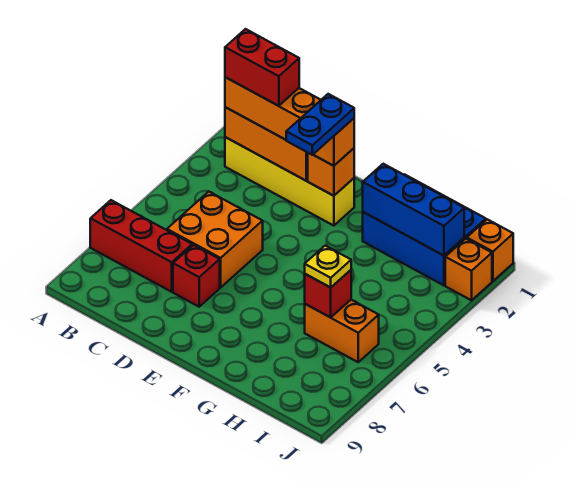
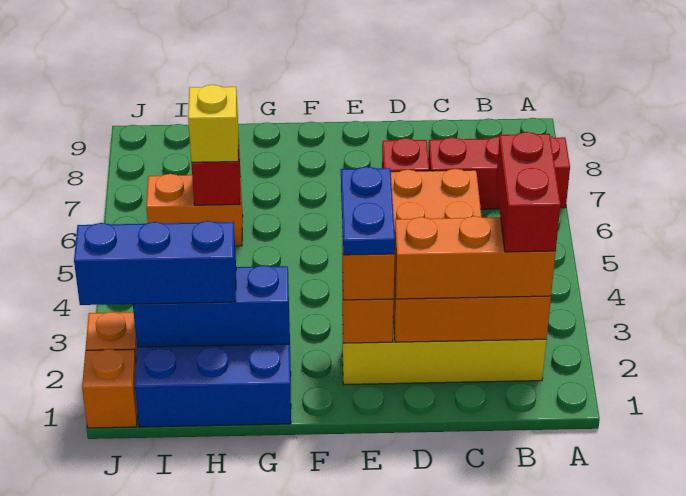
red brick B2:C2 level 4 -> red brick B2:B3 level 4
none -> blue brick H2:J2 level 3
yellow plate H6 level 3 -> yellow brick H6 level 3

